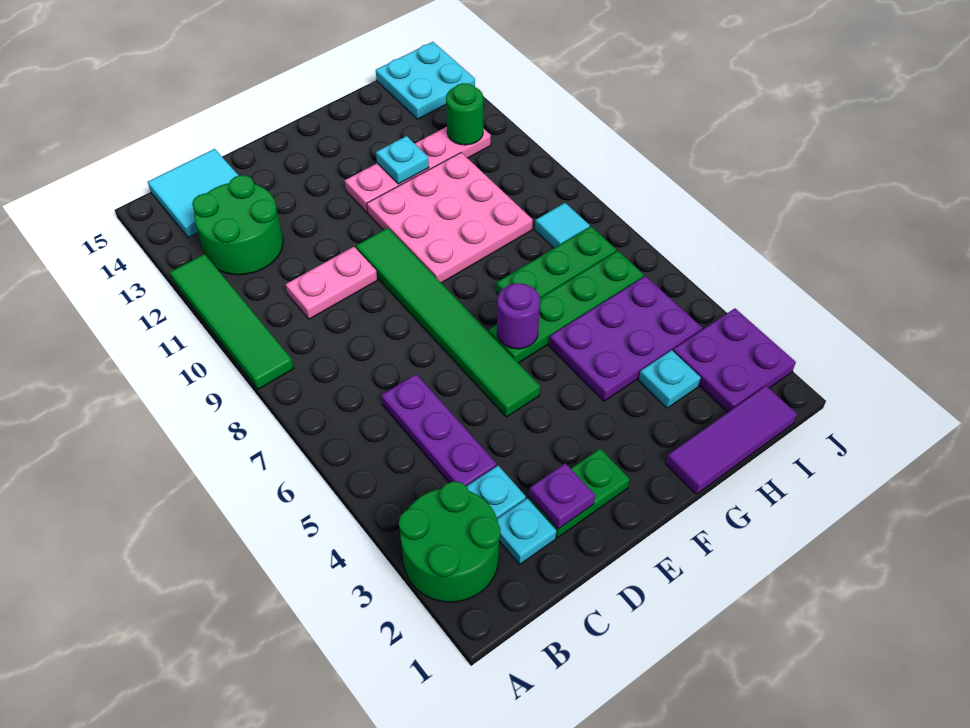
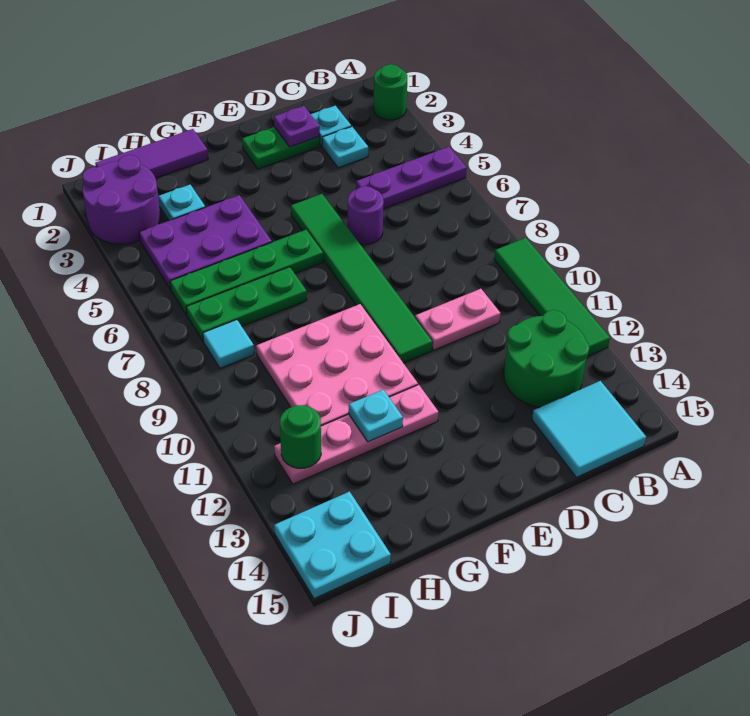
green round brick A2:B3 level 1 -> green round brick A2 level 1
purple plate C4:C6 level 1 -> purple plate A5:C5 level 1
purple round brick F6 level 2 -> purple round brick D6 level 1
purple plate I2:J3 level 1 -> purple round brick I2:J3 level 1

